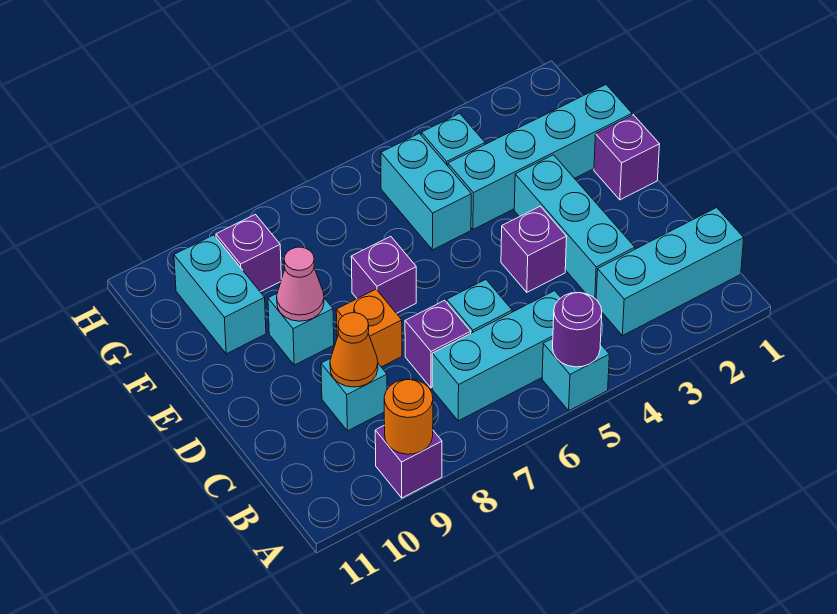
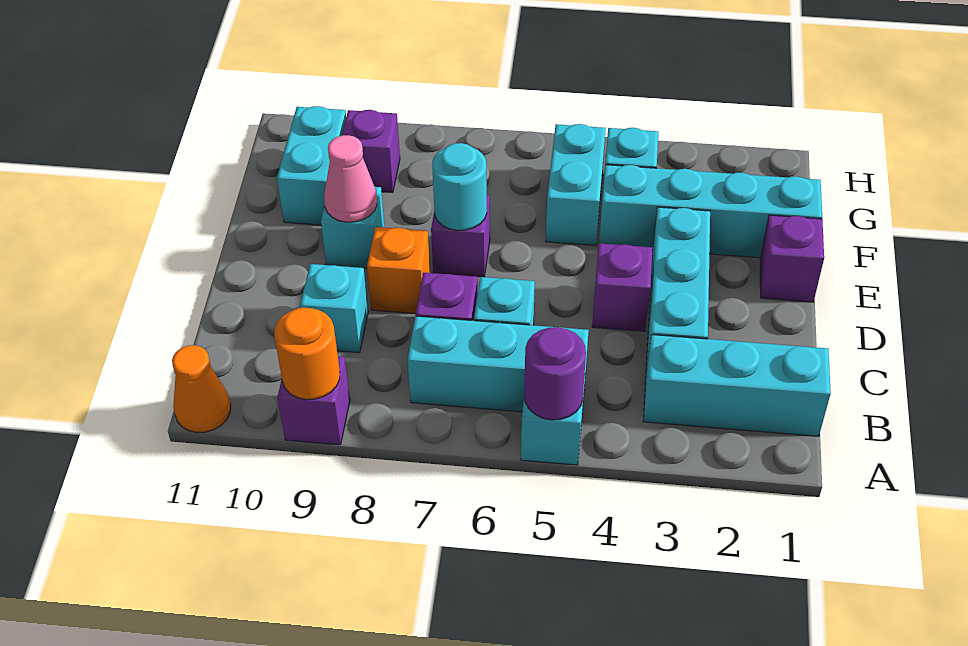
orange cone C9 level 2 -> orange cone A11 level 1
none -> cyan round brick E7 level 2

